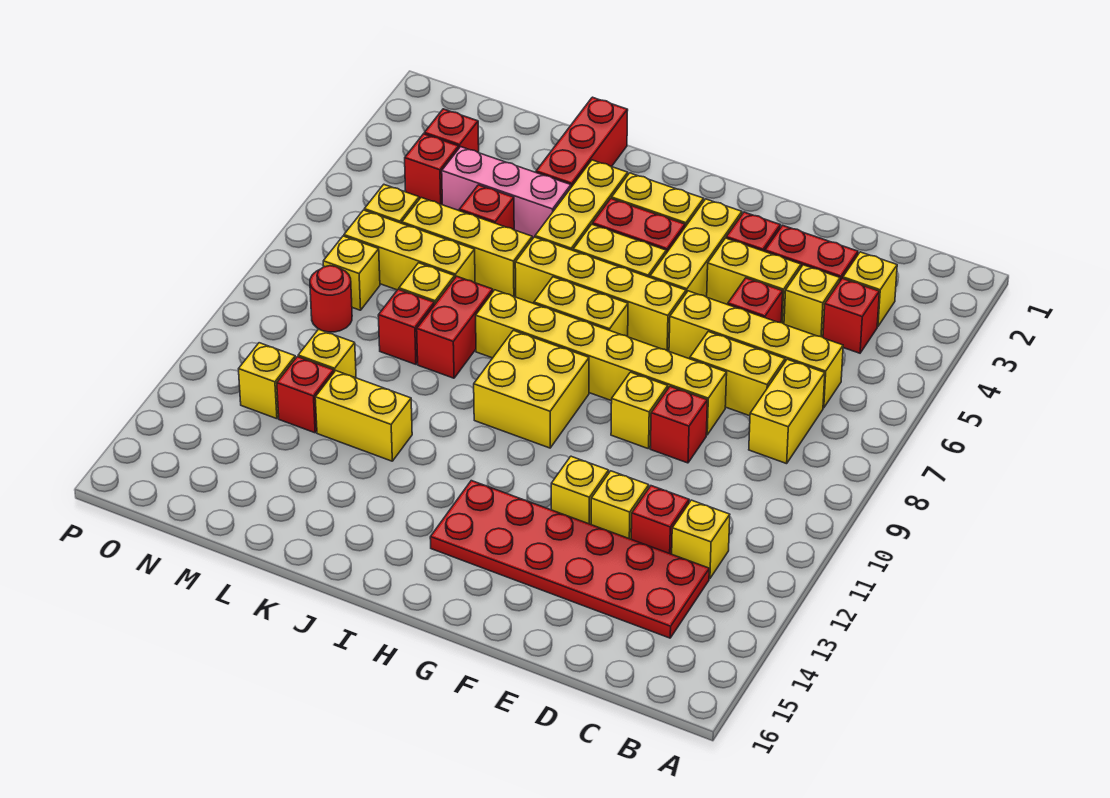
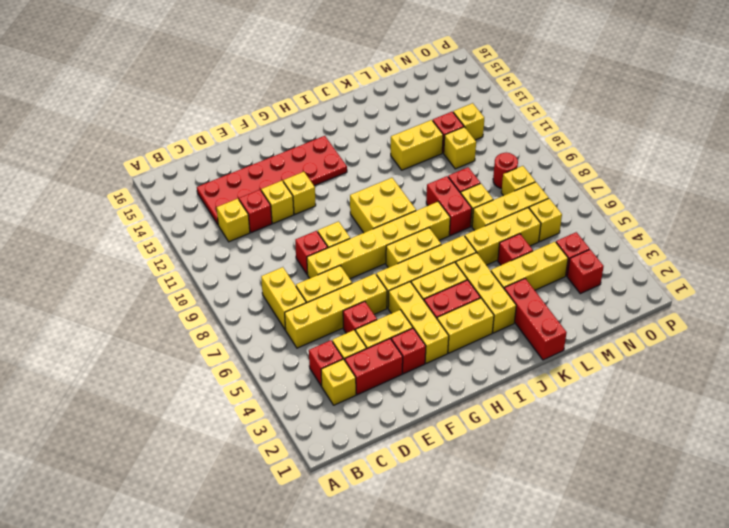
pink brick K4:M4 level 1 -> yellow brick K4:M4 level 1

